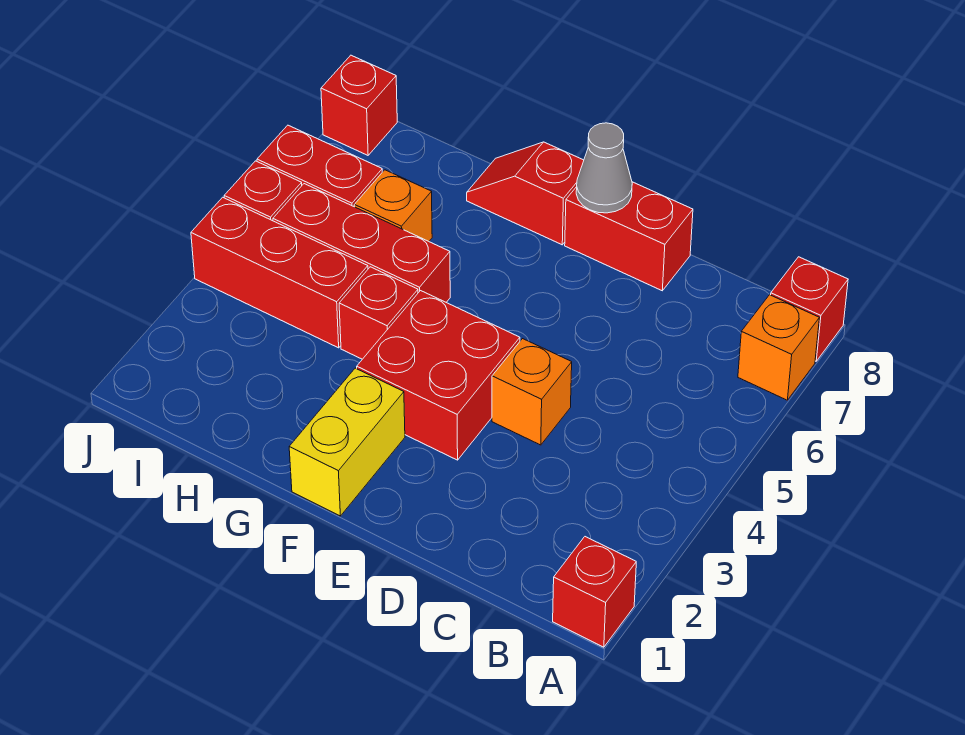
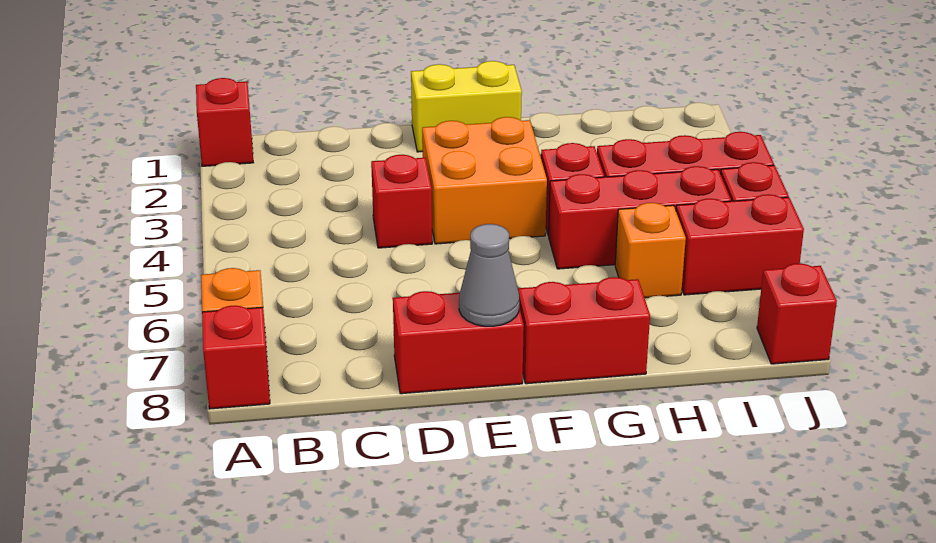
orange brick D4 level 1 -> red brick D4 level 1
red brick E3:F4 level 1 -> orange brick E3:F4 level 1
yellow brick F1:F2 level 1 -> yellow brick E1:F1 level 1
red slope F8:G8 level 1 top F -> red brick F8:G8 level 1

